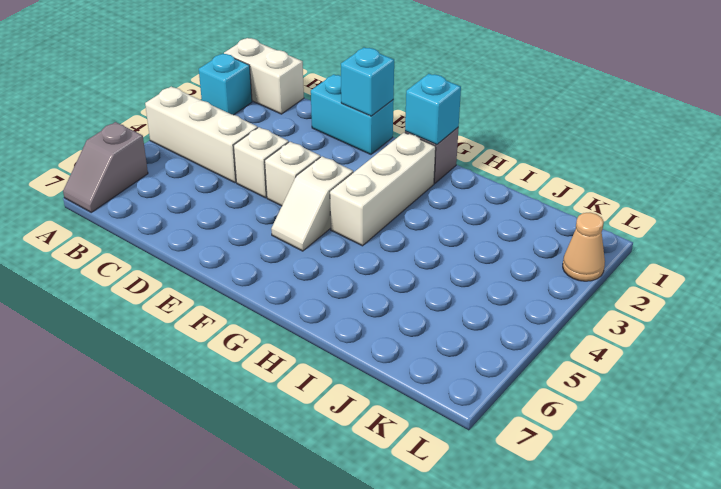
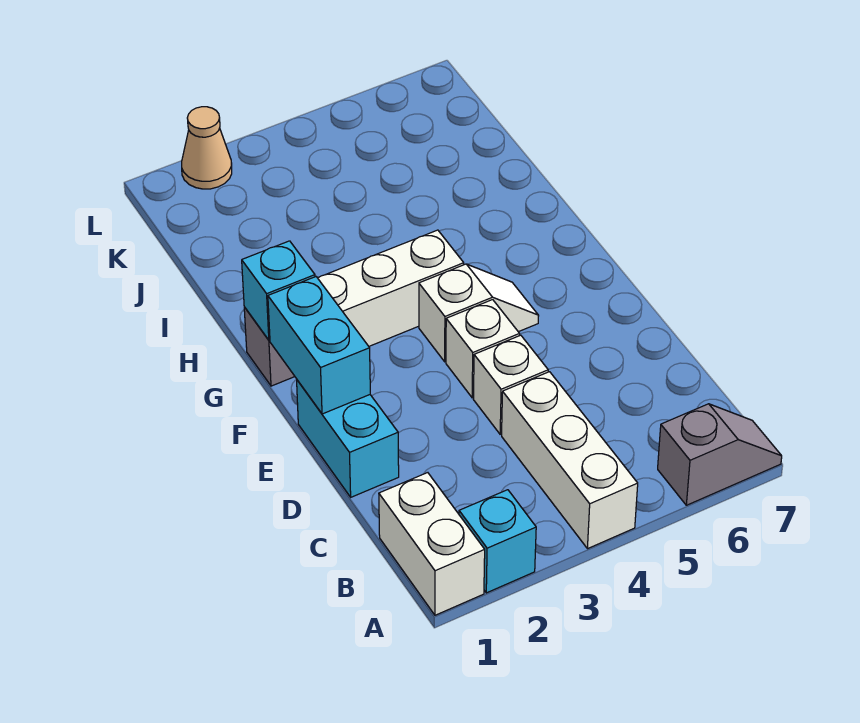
cyan brick E1 level 2 -> cyan brick E1:F1 level 2

